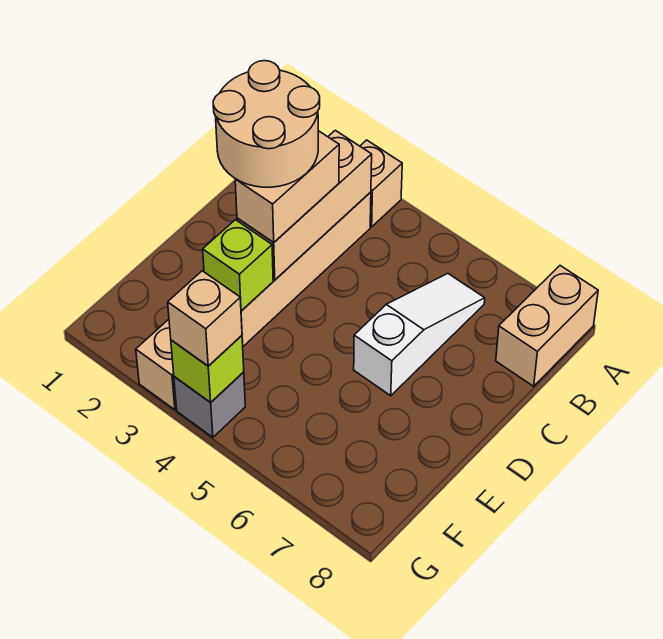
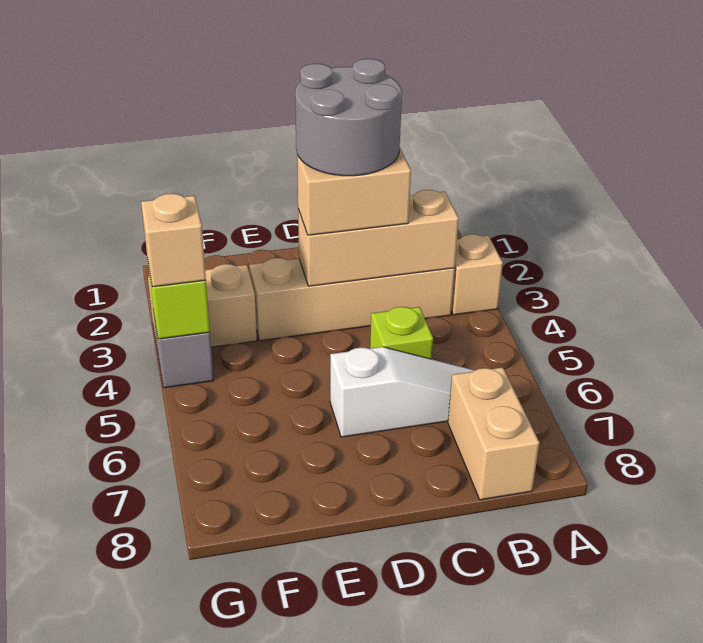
tan brick A8:B8 level 1 -> tan brick B7:B8 level 1
tan round brick C2:D3 level 4 -> grey round brick C2:D3 level 4
lime brick E3 level 2 -> lime brick C5 level 1

